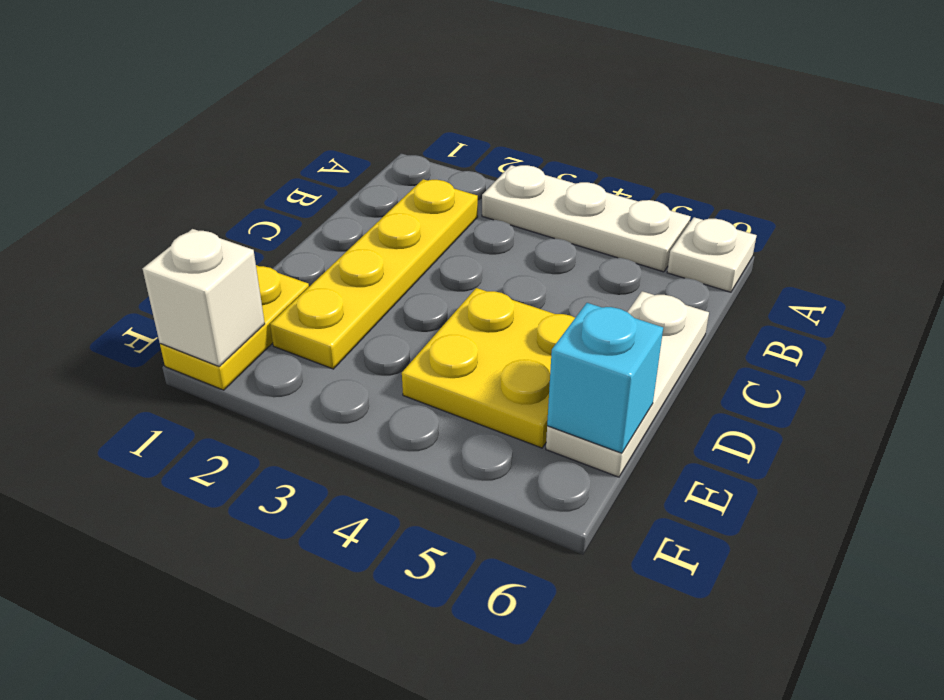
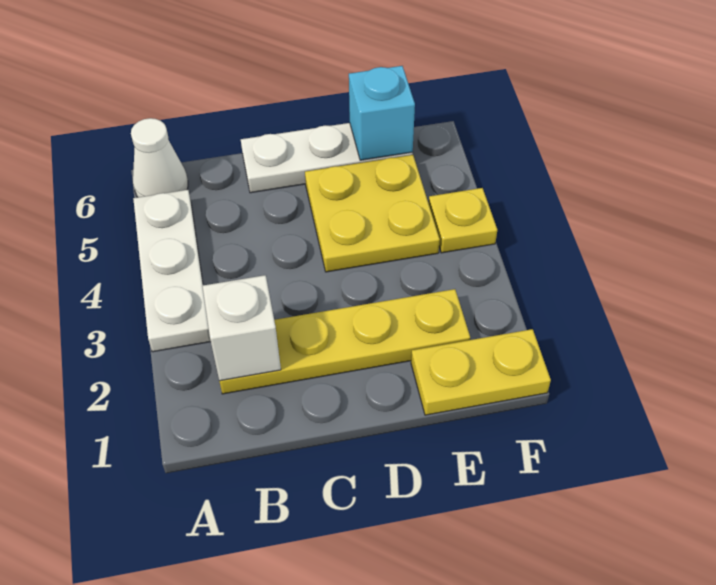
white plate A6 level 1 -> white cone A6 level 1
white brick F1 level 2 -> white brick B2 level 2
none -> yellow plate F4 level 1

